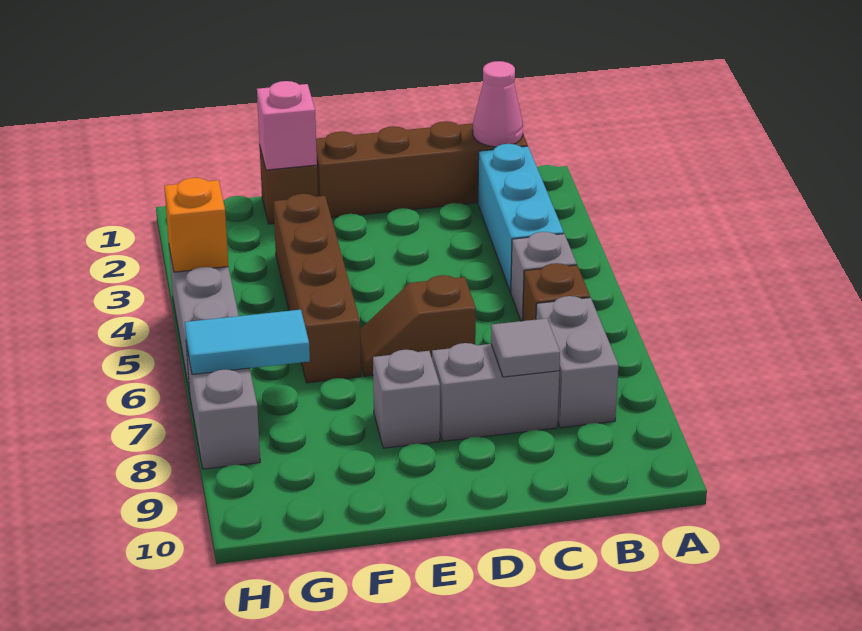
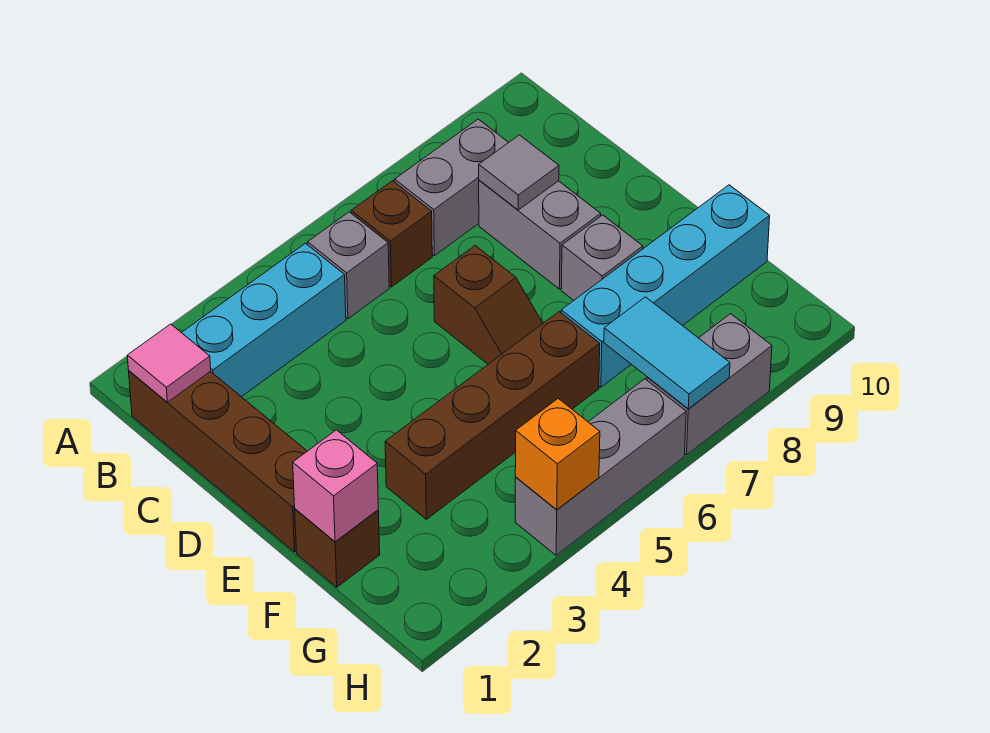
pink cone B1 level 2 -> pink tile B1 level 2
none -> cyan brick F7:F10 level 1

